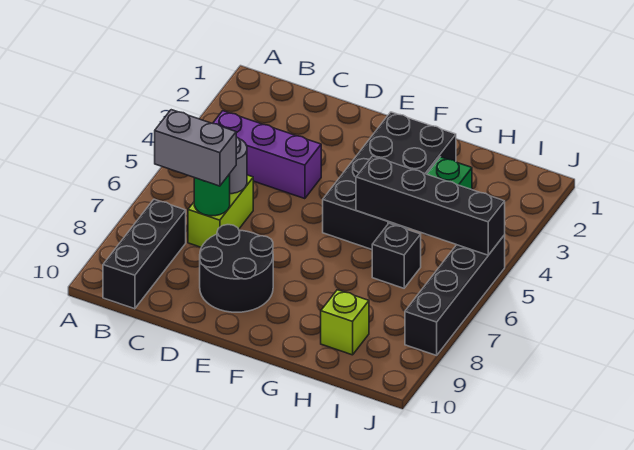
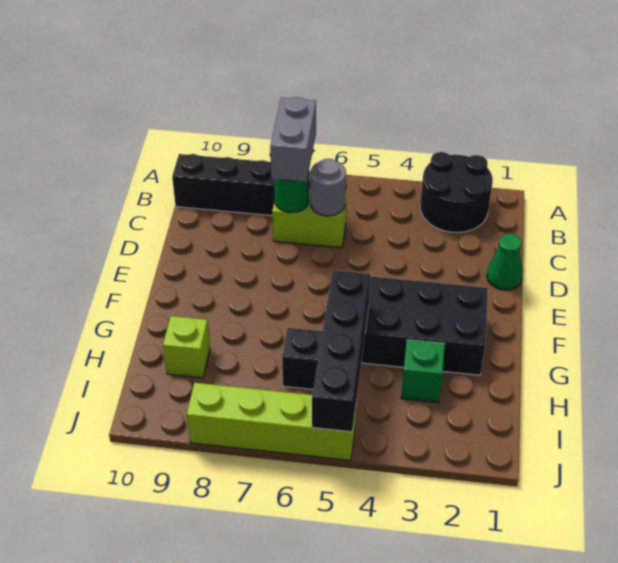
purple brick B4:D4 level 1 -> none
none -> green cone D1 level 1
black round brick D8:E9 level 1 -> black round brick A2:B3 level 1
black brick J5:J8 level 1 -> lime brick J5:J8 level 1

